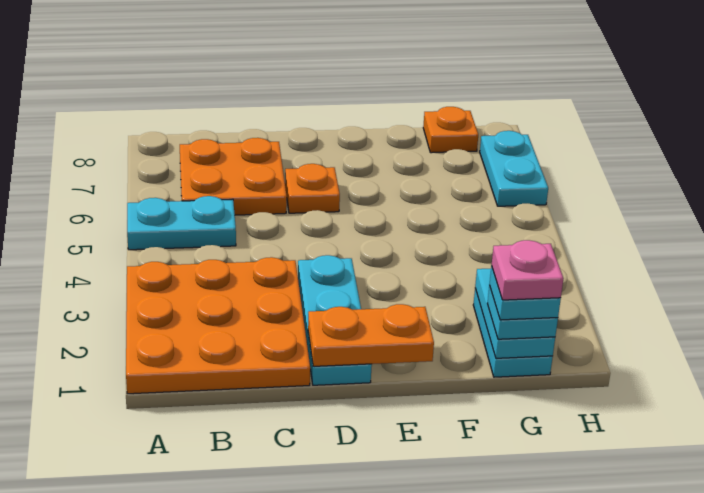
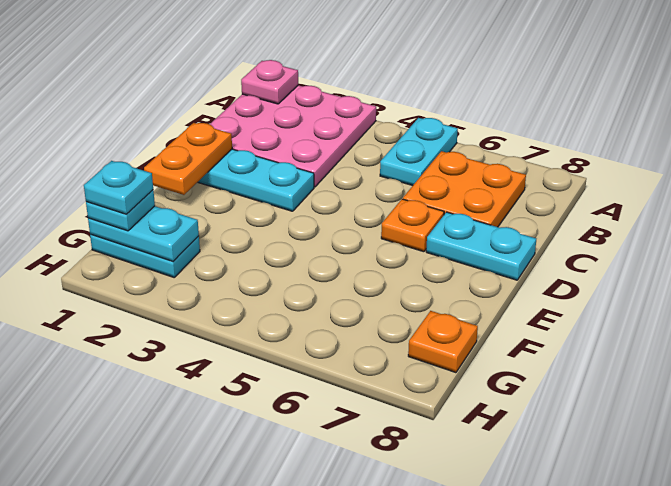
orange plate A1:C3 level 1 -> pink plate A1:C3 level 1
pink plate G1 level 5 -> pink plate A1 level 2
cyan plate H6:H7 level 1 -> cyan plate D7:D8 level 1

